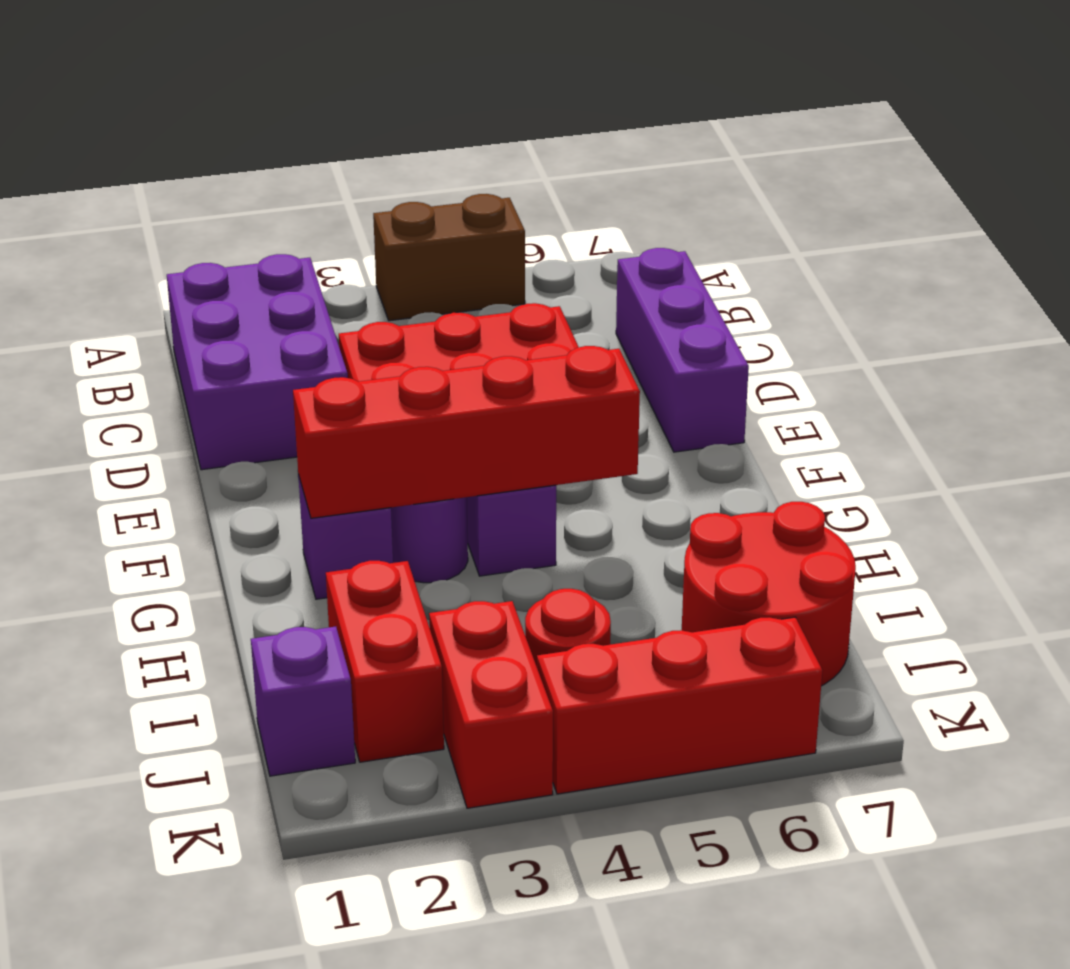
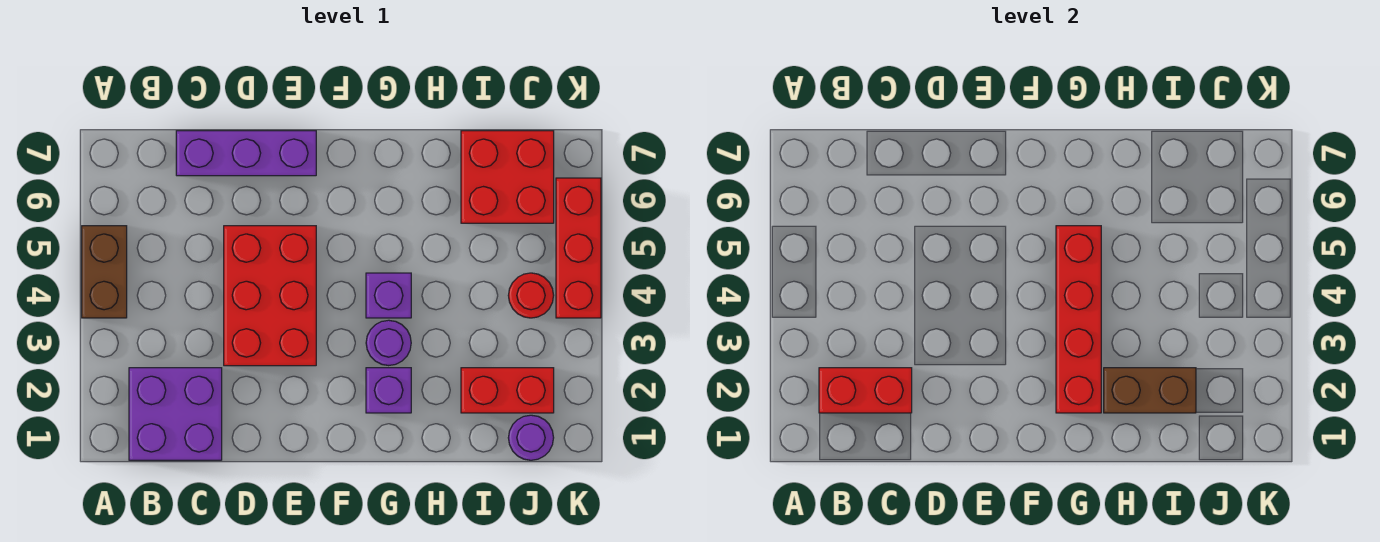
purple brick B1:D2 level 1 -> purple brick B1:C2 level 1
none -> brown brick H2:I2 level 2
red round brick I6:J7 level 1 -> red brick I6:J7 level 1
purple brick J1 level 1 -> purple round brick J1 level 1
red brick J3:K3 level 1 -> red brick B2:C2 level 2

